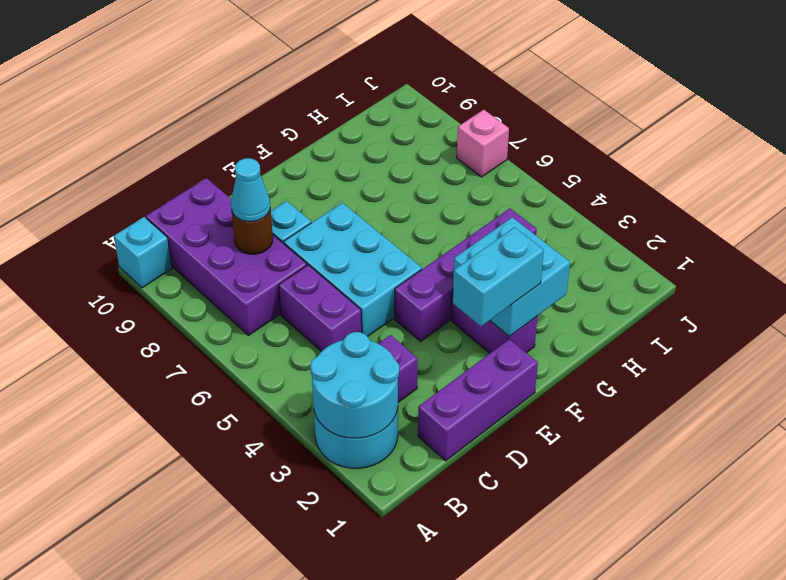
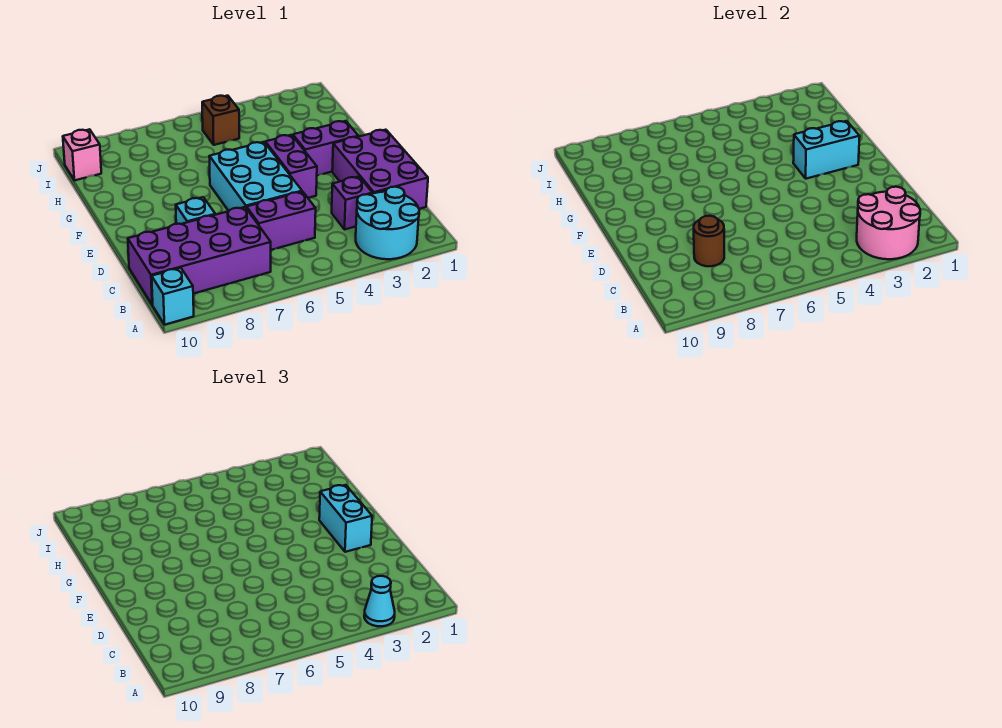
cyan round brick A2:B3 level 2 -> pink round brick A2:B3 level 2
purple brick C1:E1 level 1 -> purple brick C1:E2 level 1
cyan cone C8 level 3 -> cyan cone A3 level 3
cyan brick D5:E7 level 1 -> cyan brick D5:F6 level 1
purple brick E4:H4 level 1 -> purple brick E4:F4 level 1
cyan brick F2:G3 level 2 -> cyan brick F2:F3 level 2
none -> brown brick I5 level 1
pink brick J7 level 1 -> pink brick I10 level 1

